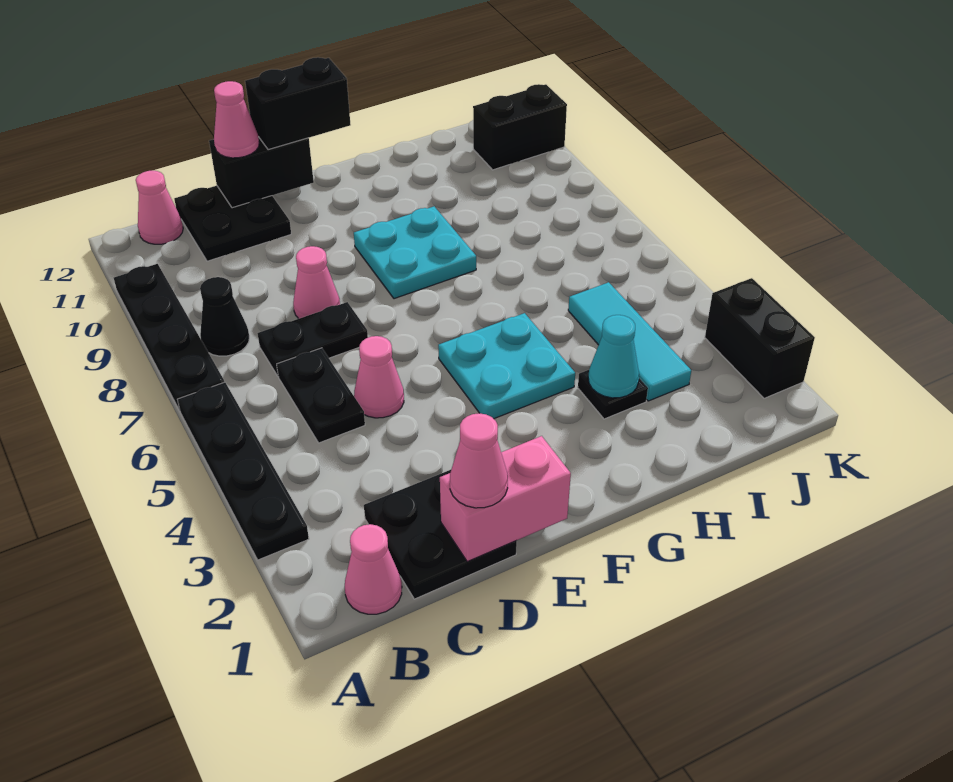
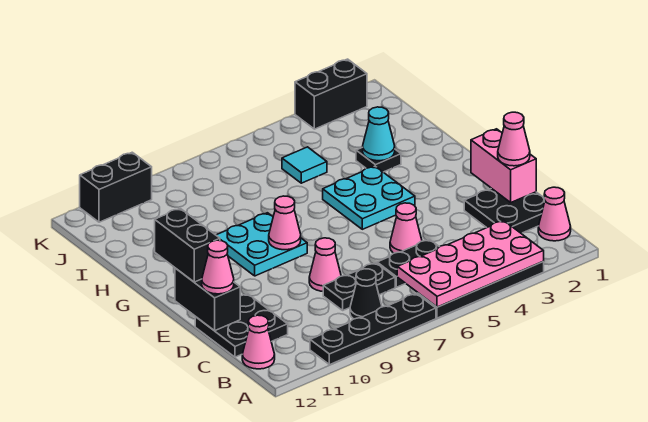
none -> pink plate A3:B6 level 2
black plate C7:D7 level 1 -> black plate C7:C8 level 1
none -> pink cone F8 level 2
cyan tile I3:I5 level 1 -> cyan tile I5 level 1
black brick J11:K11 level 1 -> black brick K10:K11 level 1

